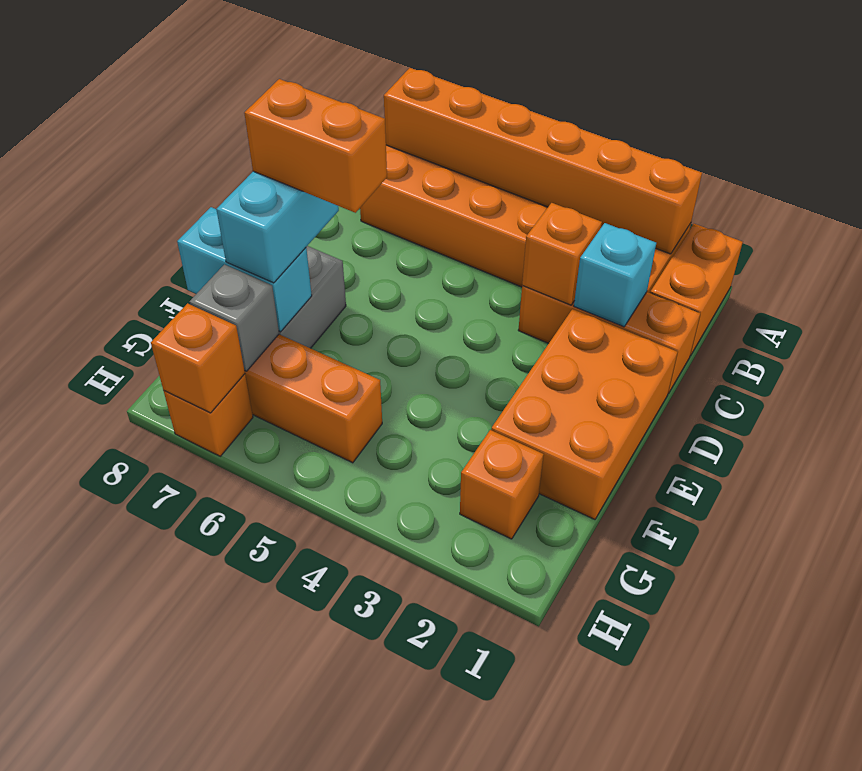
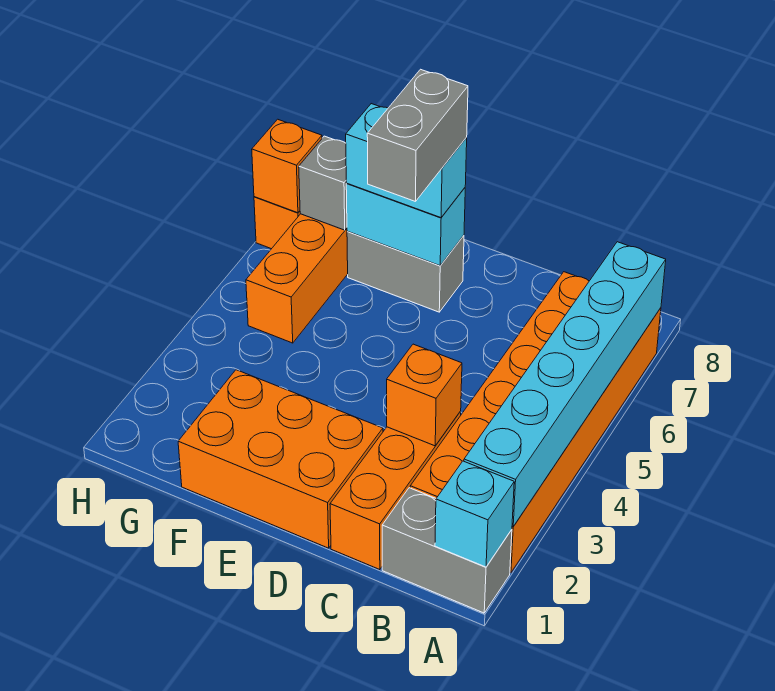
orange brick A1:B1 level 1 -> grey brick A1:B1 level 1
orange brick A2:A7 level 2 -> cyan brick A2:A7 level 2
cyan brick C2 level 2 -> cyan brick A1 level 2
orange brick E6:E7 level 4 -> grey brick E6:E7 level 4
cyan brick F7:F8 level 2 -> cyan brick E7:F7 level 2
orange brick G2 level 1 -> none

